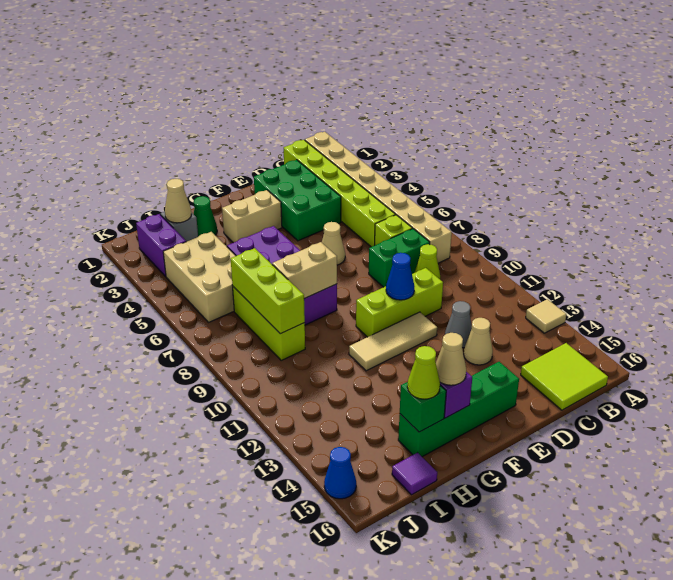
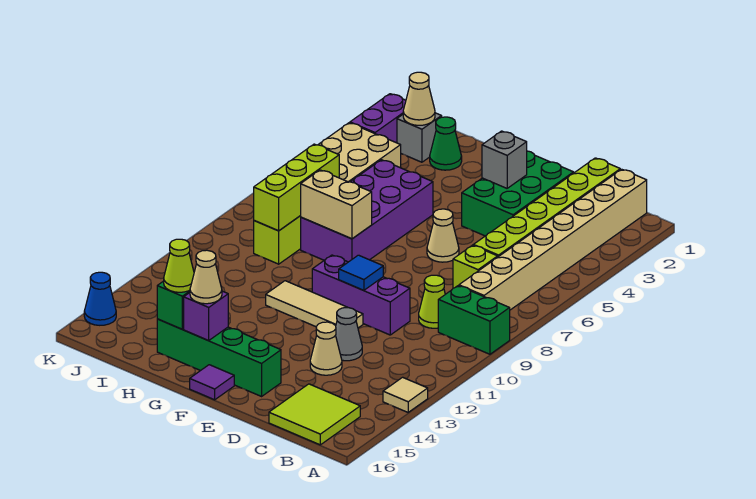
green brick C8:D8 level 1 -> green brick A9:B9 level 1
lime brick D10:F10 level 1 -> purple brick D10:F10 level 1
none -> grey brick E3 level 2
blue cone E10 level 2 -> blue tile E10 level 2
tan brick F3:G3 level 1 -> none
purple tile I16 level 1 -> purple tile F16 level 1

